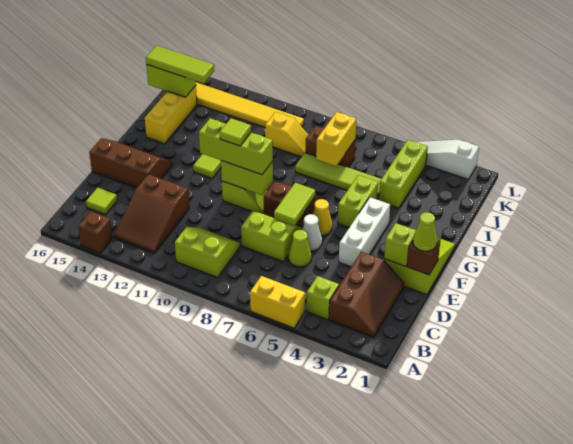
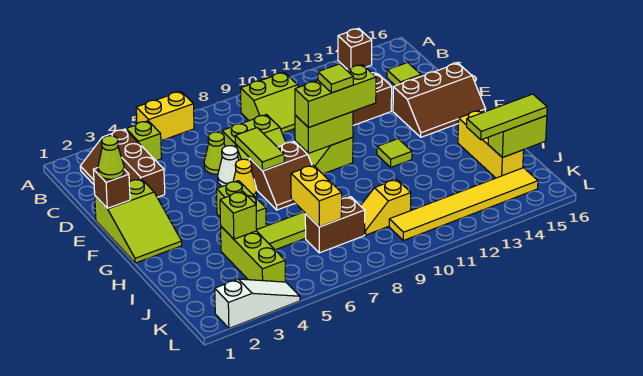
lime brick E2 level 2 -> lime brick I4 level 2
white brick E4:G4 level 1 -> none

